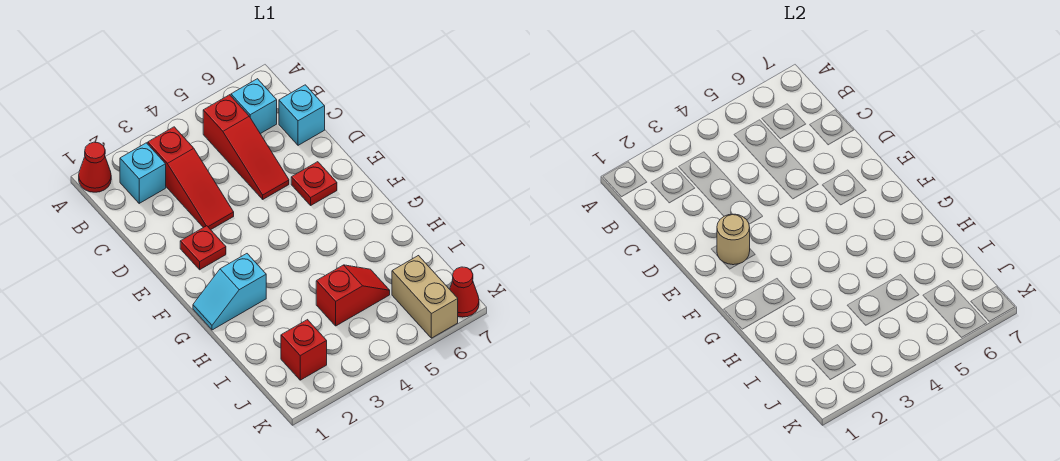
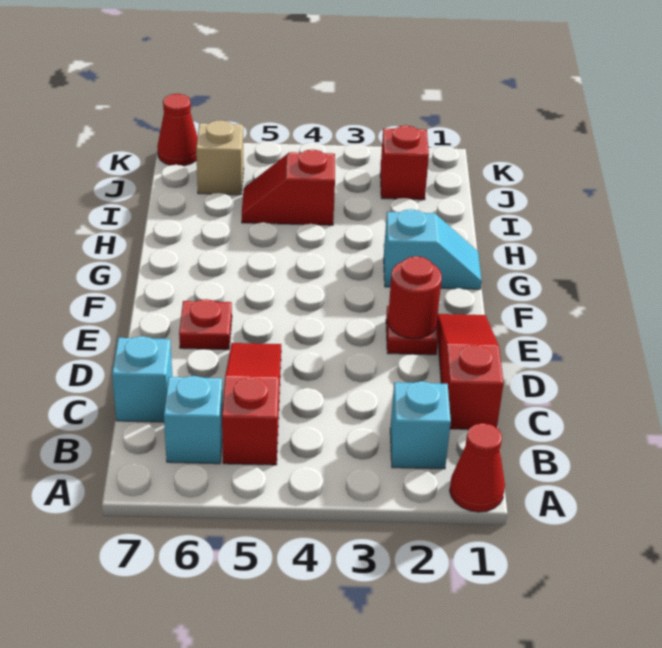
red slope B3:D3 level 1 top B -> red slope C1:E1 level 1 top C
tan round brick E2 level 2 -> red round brick E2 level 2
tan brick J6:K6 level 1 -> tan brick J6 level 1

